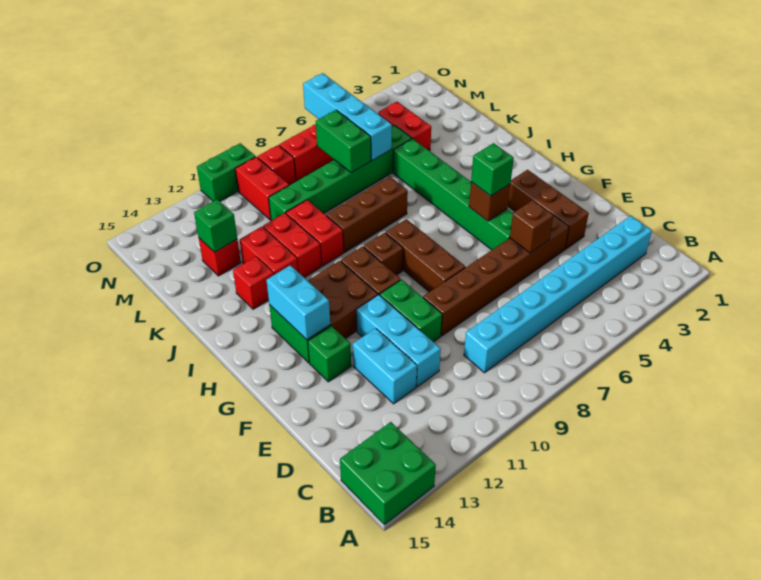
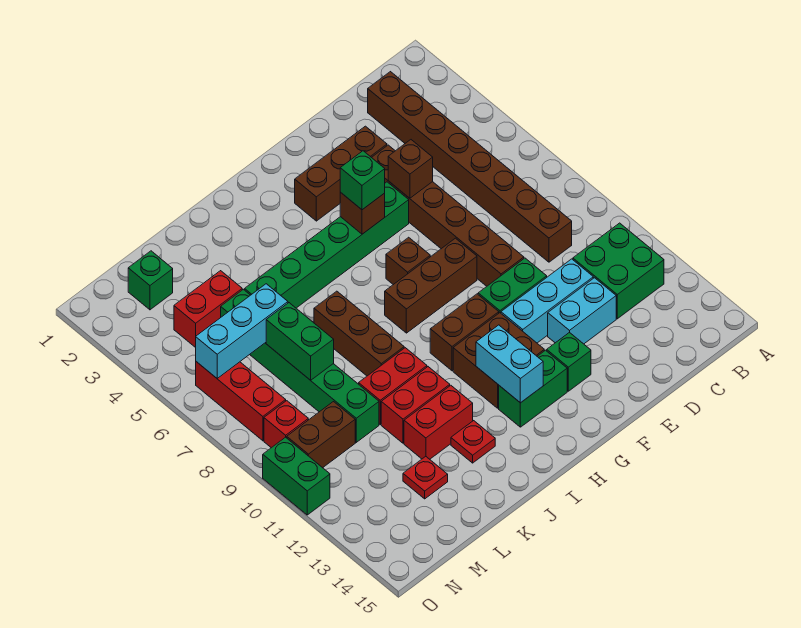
green brick A14:B15 level 1 -> green brick B11:C12 level 1
cyan brick C2:C9 level 1 -> brown brick C2:C9 level 1
cyan brick G13:H13 level 2 -> cyan brick H12:H13 level 2
brown brick H9 level 1 -> brown brick G7 level 1
red brick J13 level 1 -> red plate J13 level 1
cyan brick L6:O6 level 2 -> cyan brick L6:N6 level 2
green brick L7:M7 level 2 -> green brick L7:L8 level 2
red brick L13 level 1 -> red plate L13 level 1
green brick L13 level 2 -> green brick M2 level 1
red brick M10:N10 level 1 -> brown brick M10:N10 level 1

